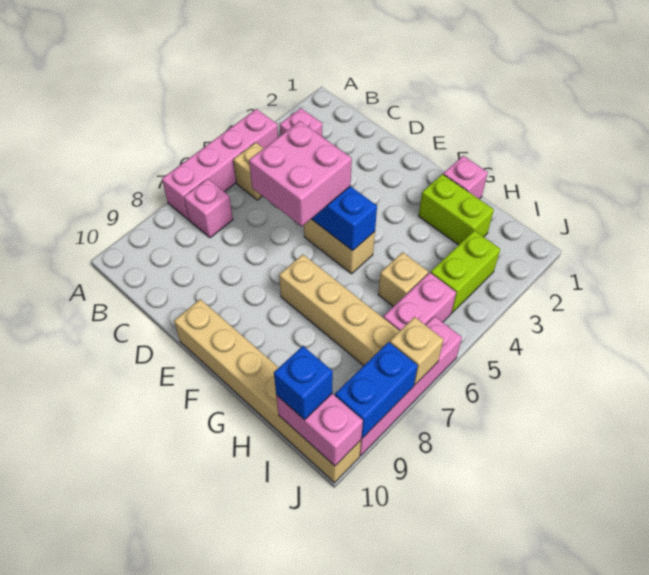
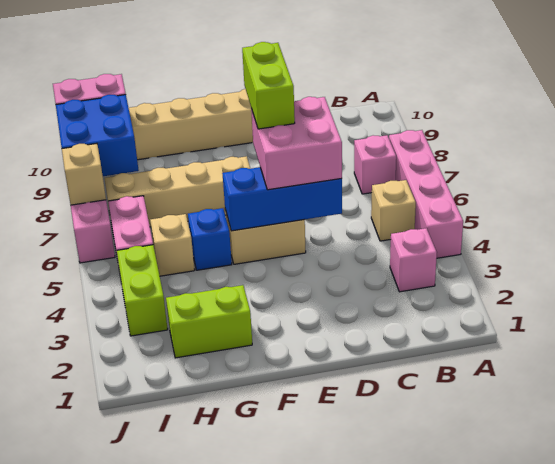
none -> lime brick E6:E7 level 4
pink brick G1 level 1 -> none
blue brick I10 level 3 -> blue brick G5 level 1
blue brick J8:J9 level 2 -> blue brick I8:J9 level 2

